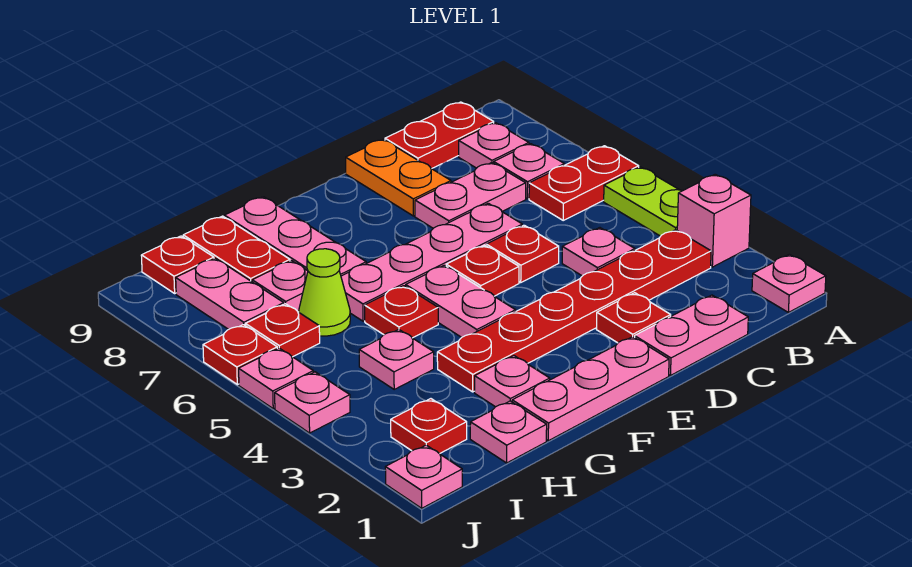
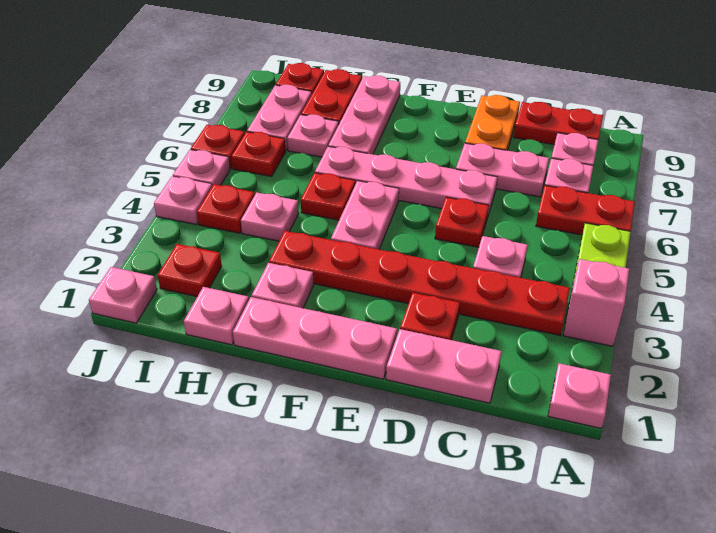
red plate E5 level 1 -> red plate I4 level 1
lime cone H6 level 1 -> none

